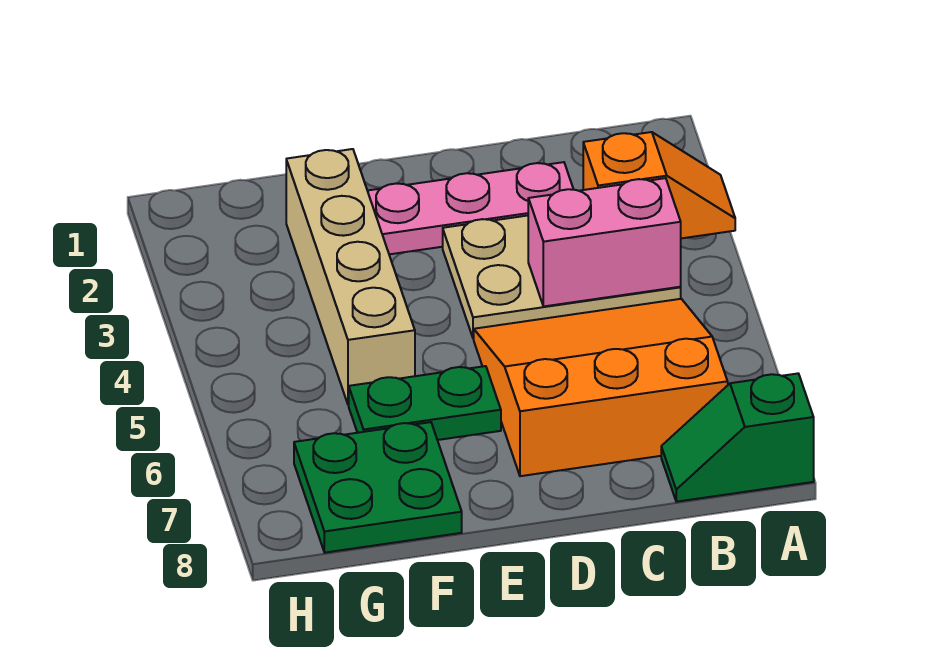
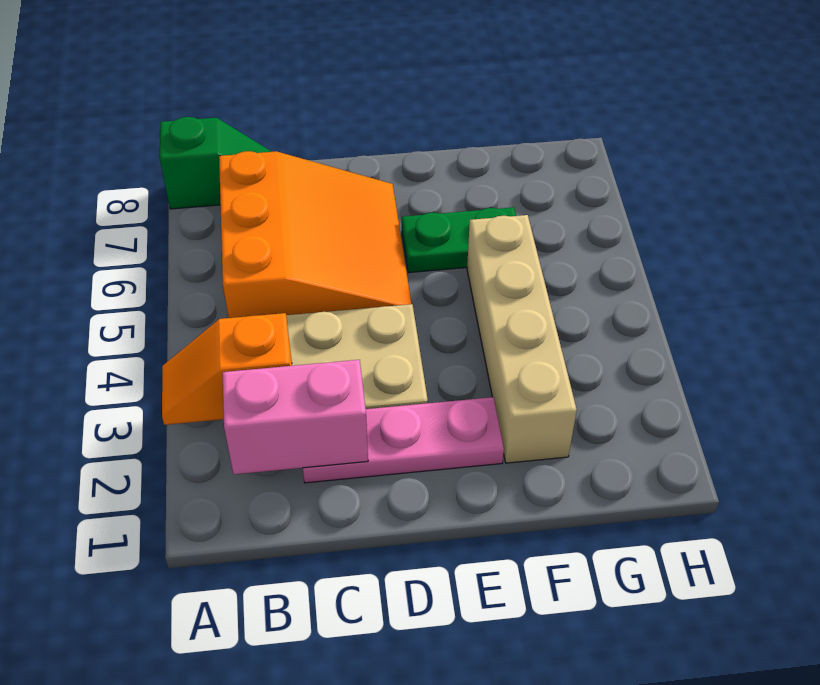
pink brick B4:C4 level 2 -> pink brick B2:C2 level 2
orange slope B5:D7 level 1 top 7 -> orange slope B5:D7 level 1 top B
green plate F7:G8 level 1 -> none

